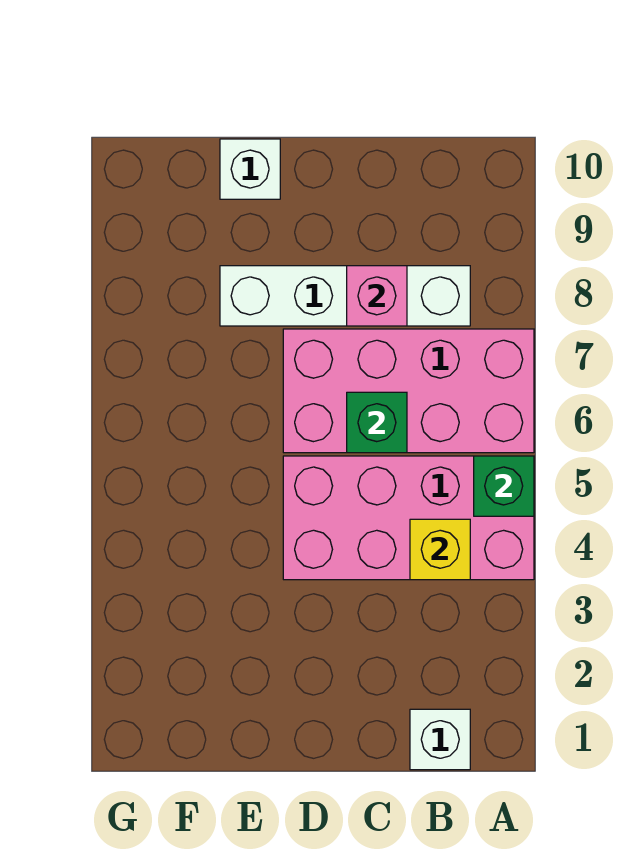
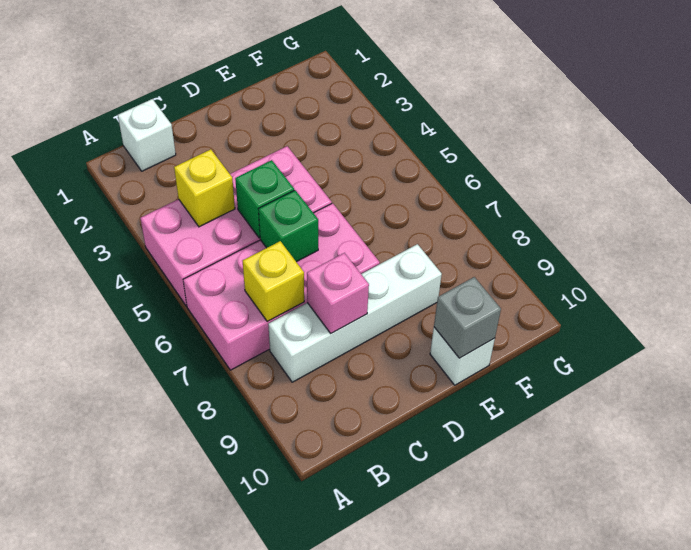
green brick A5 level 2 -> green brick C5 level 2
none -> yellow brick B7 level 2
none -> grey brick E10 level 2

